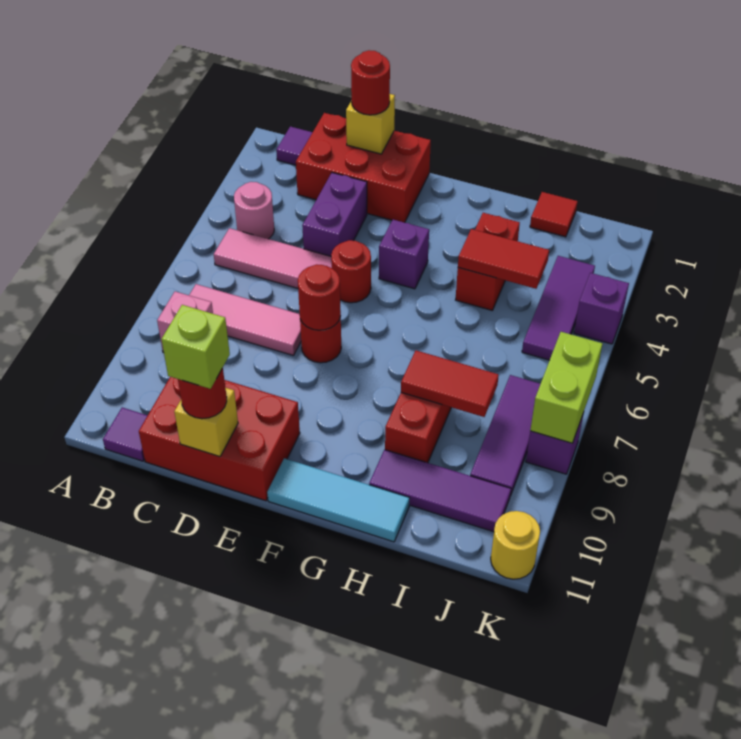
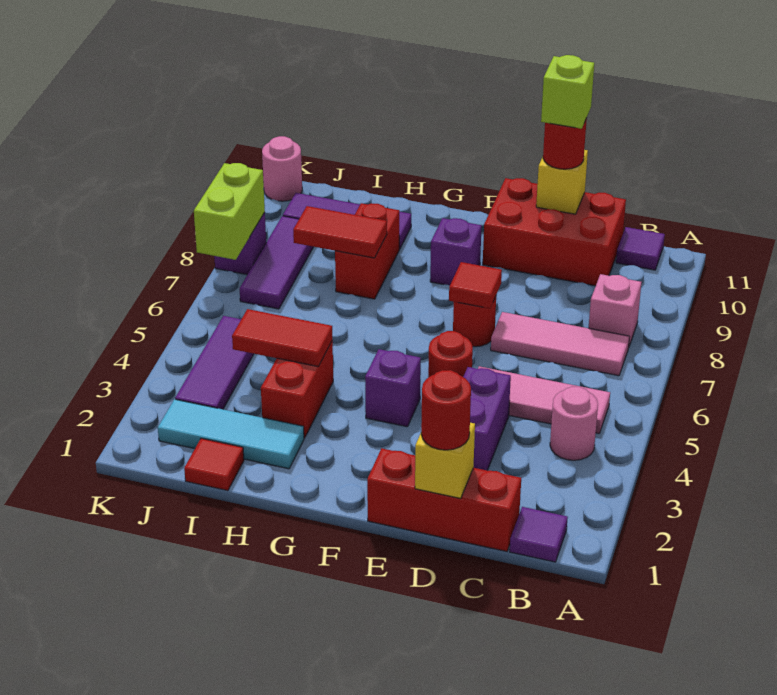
red brick C1:E2 level 1 -> red brick C1:E1 level 1
red round brick E7 level 2 -> red tile E7 level 2
cyan tile F11:H11 level 1 -> cyan tile H2:J2 level 1
purple brick K4 level 1 -> purple brick F9 level 1
yellow round brick K11 level 1 -> pink round brick K11 level 1

